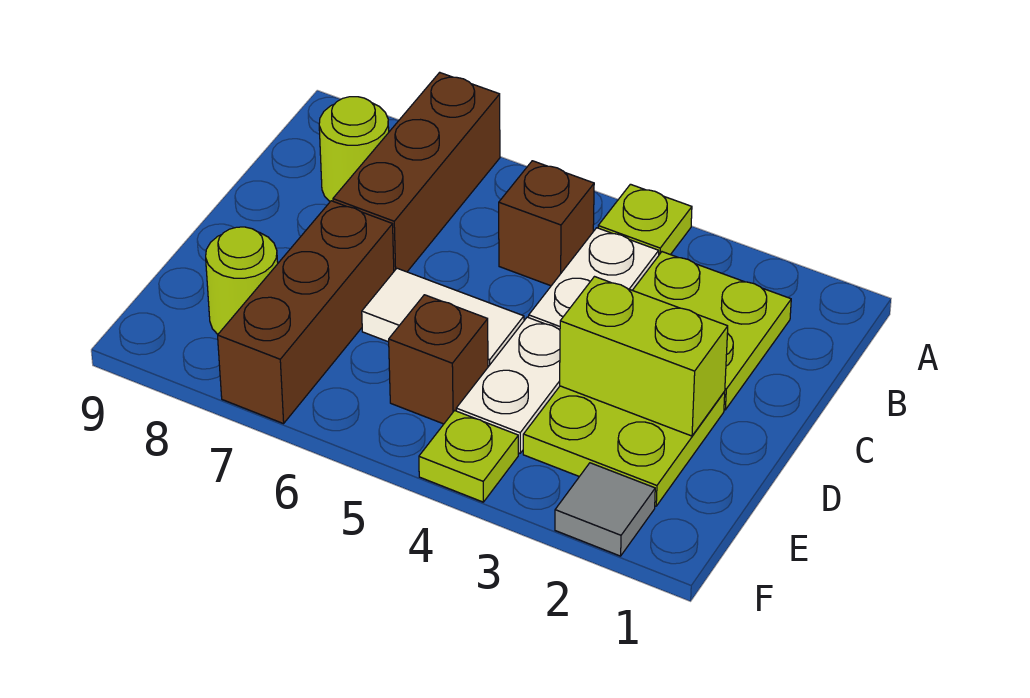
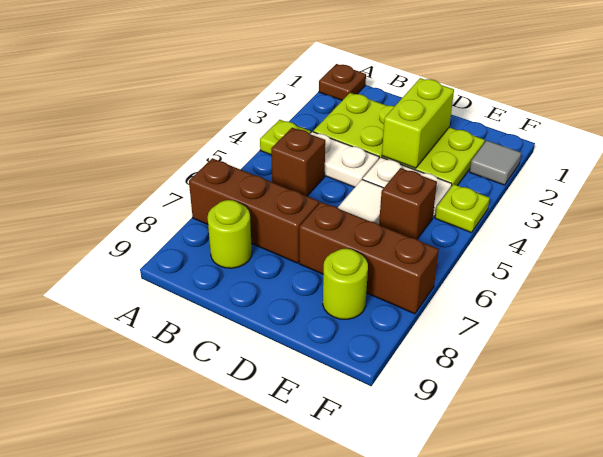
none -> brown plate A1 level 1

